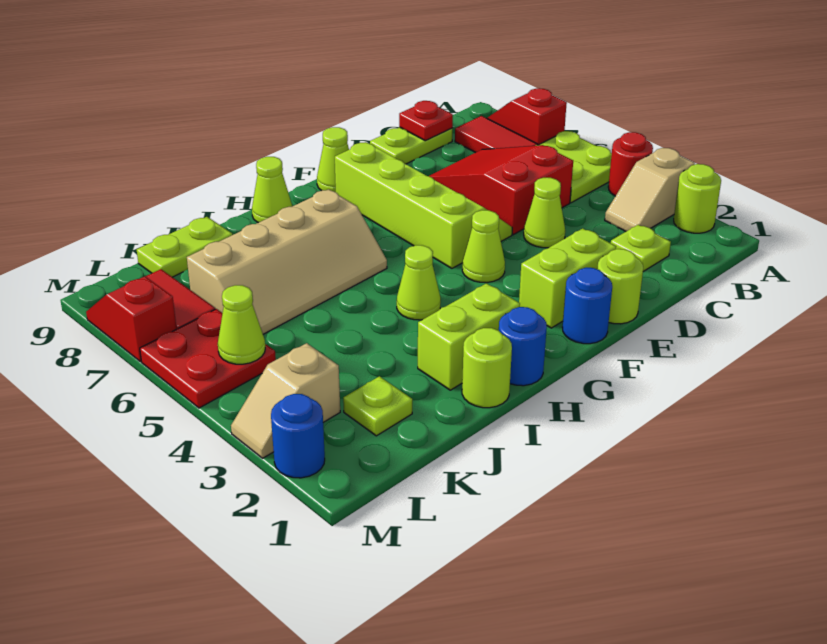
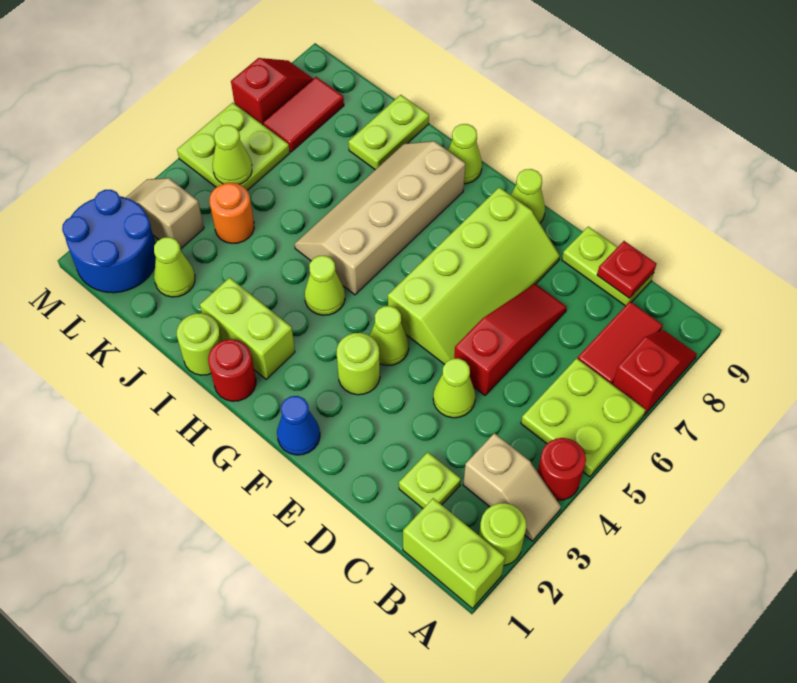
tan slope A3:B3 level 1 top A -> tan slope A3:B3 level 1 top B
red slope C5:D7 level 1 top 5 -> red slope D5:D7 level 1 top 5
lime round brick E1 level 1 -> lime round brick F3 level 1
lime brick E2:F2 level 1 -> lime brick A1:B1 level 1
blue round brick F1 level 1 -> blue cone F1 level 1
blue round brick H1 level 1 -> red round brick H1 level 1
tan slope H6:K7 level 1 top 7 -> tan slope H5:I8 level 1 top H
lime plate J9:K9 level 1 -> lime plate J8:J9 level 1
lime plate K2 level 1 -> lime cone K2 level 1
none -> orange round brick K4 level 1
red plate L5:M6 level 1 -> lime plate L5:M6 level 1
blue round brick M2 level 1 -> blue round brick L1:M2 level 1

